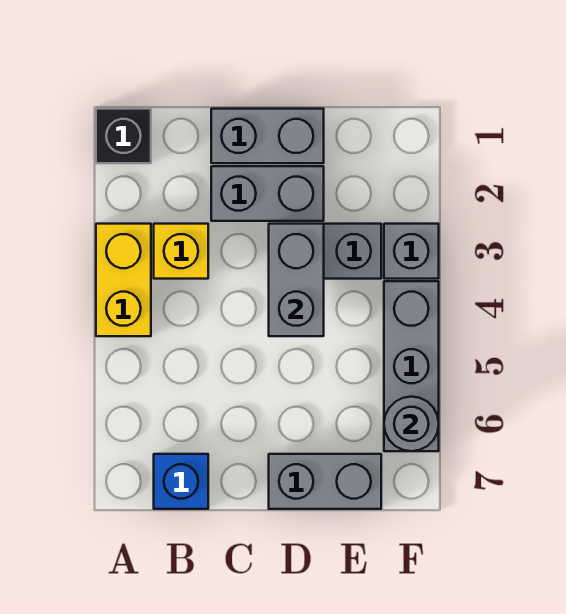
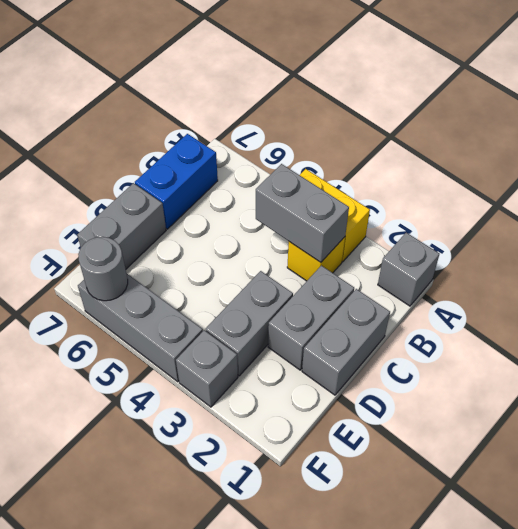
black brick A1 level 1 -> grey brick A1 level 1
blue brick B7 level 1 -> blue brick B7:C7 level 1
grey brick D3:D4 level 2 -> grey brick B3:B4 level 2

